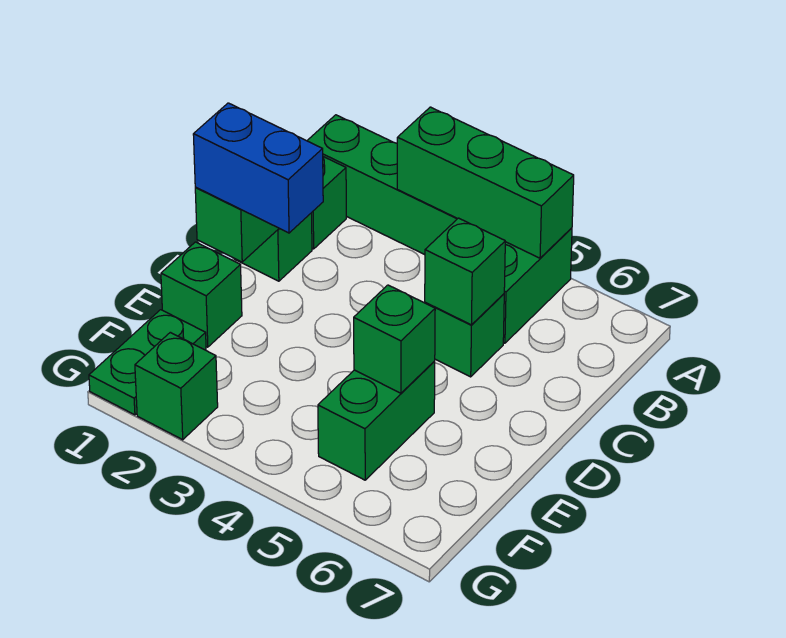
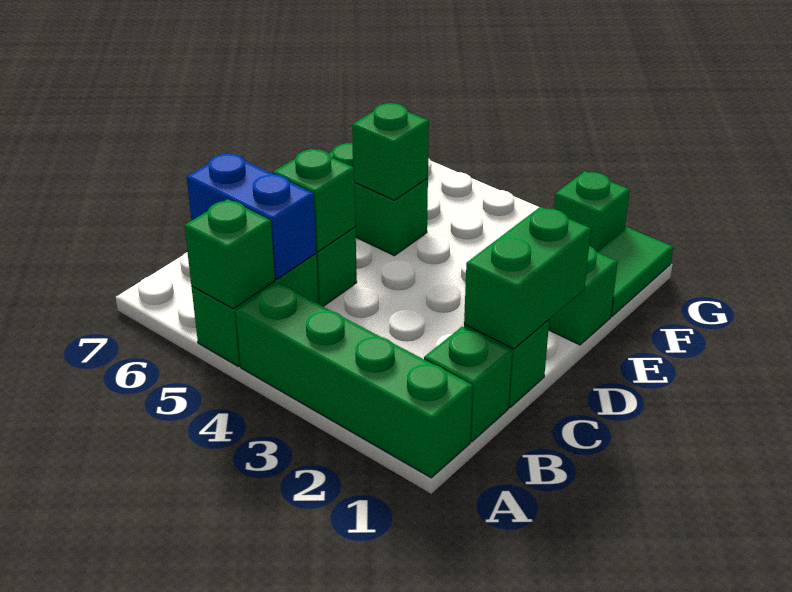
green brick A3:A5 level 2 -> green brick A5 level 2
blue brick D1:D2 level 3 -> blue brick B5:B6 level 2
green brick E5:F5 level 1 -> green brick E5:E6 level 1
green plate F1:G1 level 1 -> green tile F1:G1 level 1

